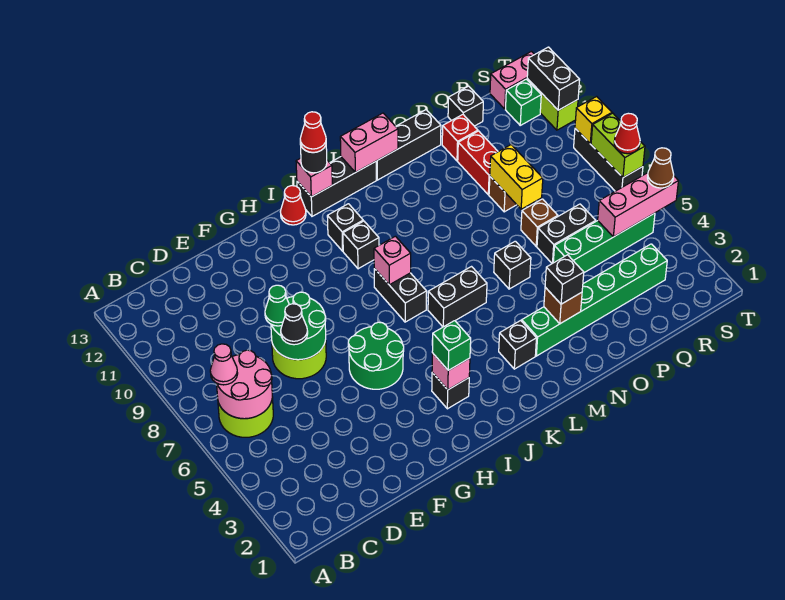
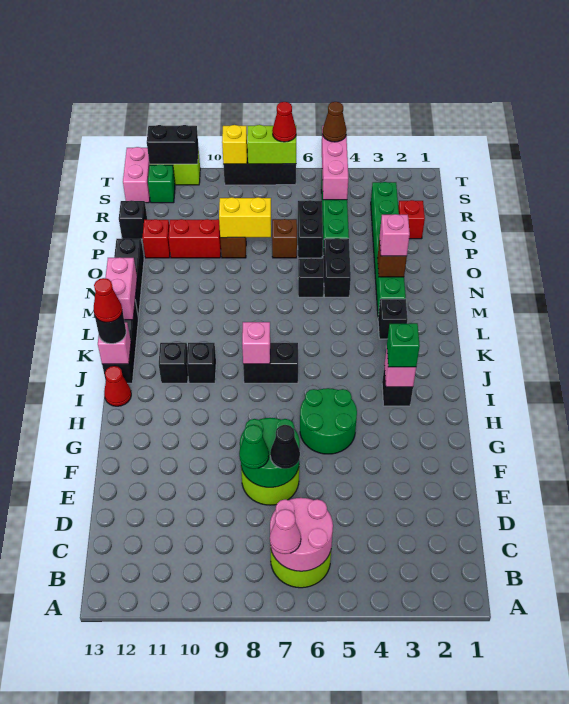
black brick K6:L6 level 1 -> black brick N5:O5 level 1
black brick N3 level 3 -> pink brick N3 level 3
none -> red brick Q2 level 1

